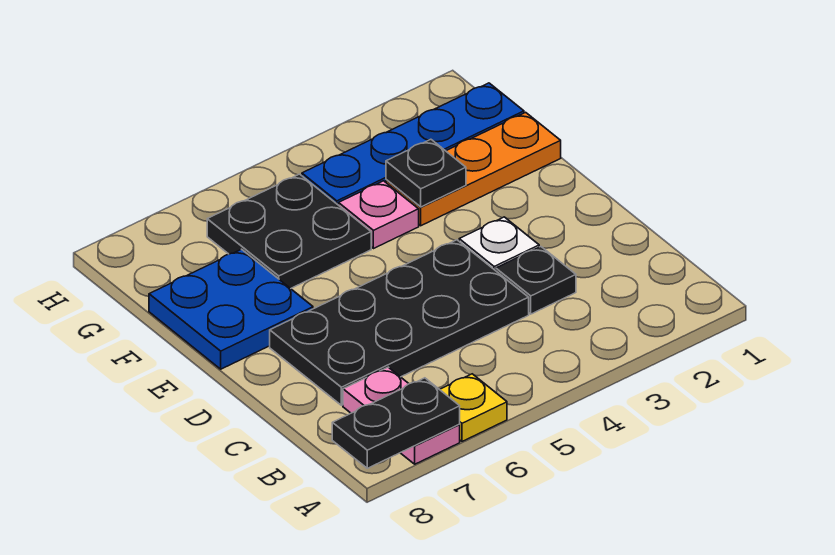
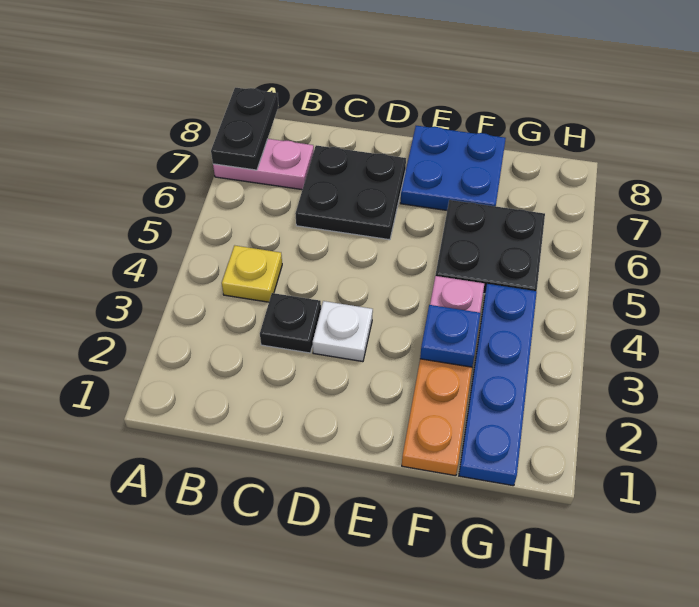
yellow plate A6 level 1 -> yellow plate B4 level 1
black plate C4:D7 level 1 -> black plate C6:D7 level 1
black plate F3 level 2 -> blue plate F3 level 2

